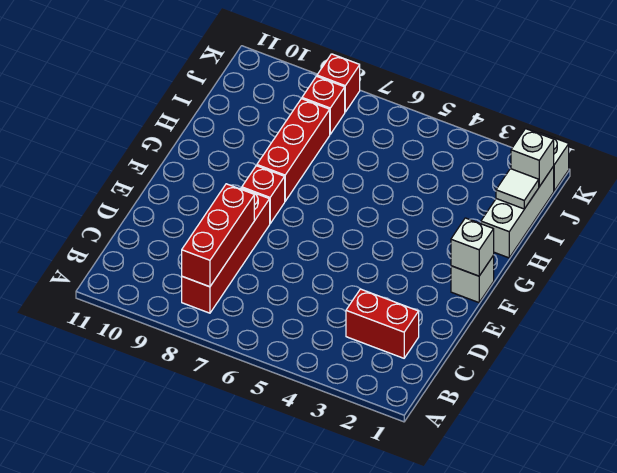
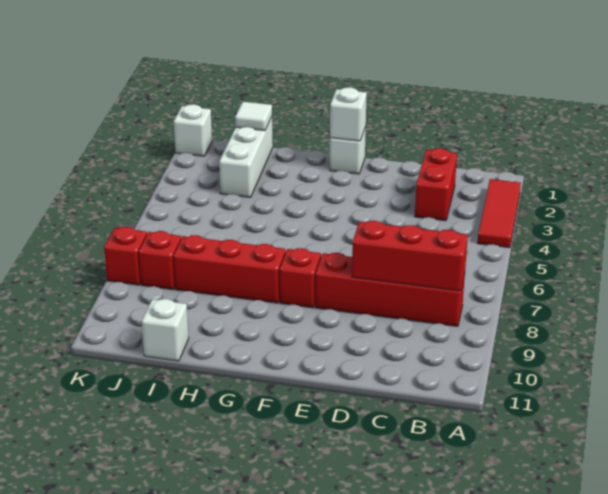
none -> red tile A2:A4 level 1
white brick H1:J1 level 1 -> white brick I1:I3 level 1
white brick J1 level 2 -> white brick I11 level 1

